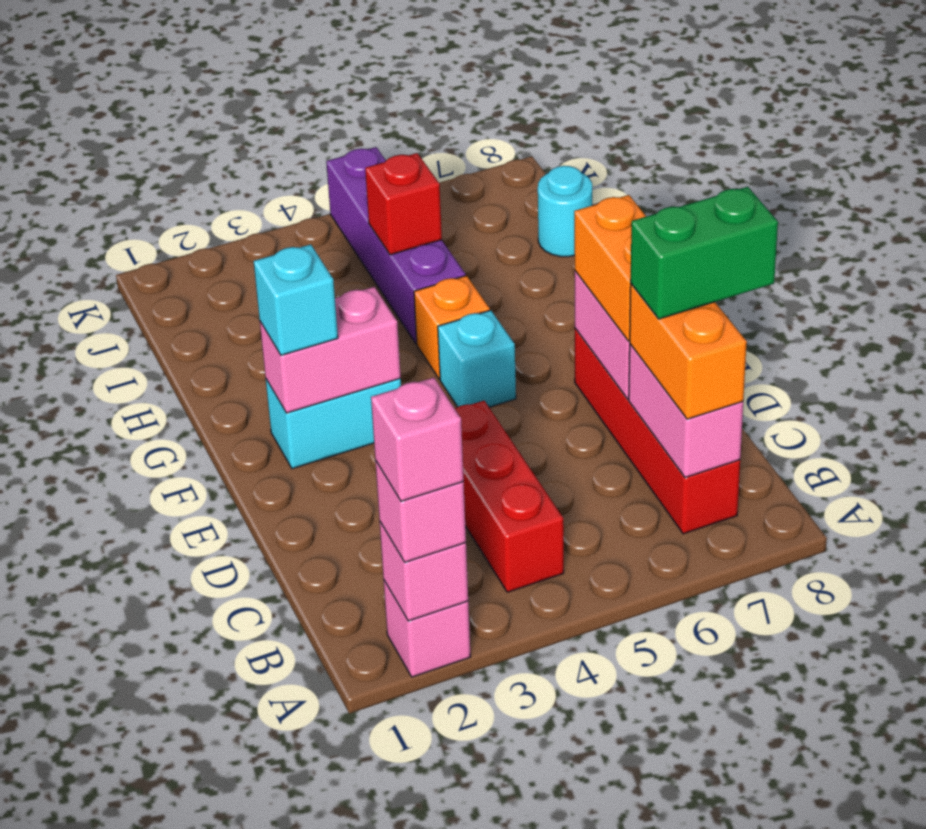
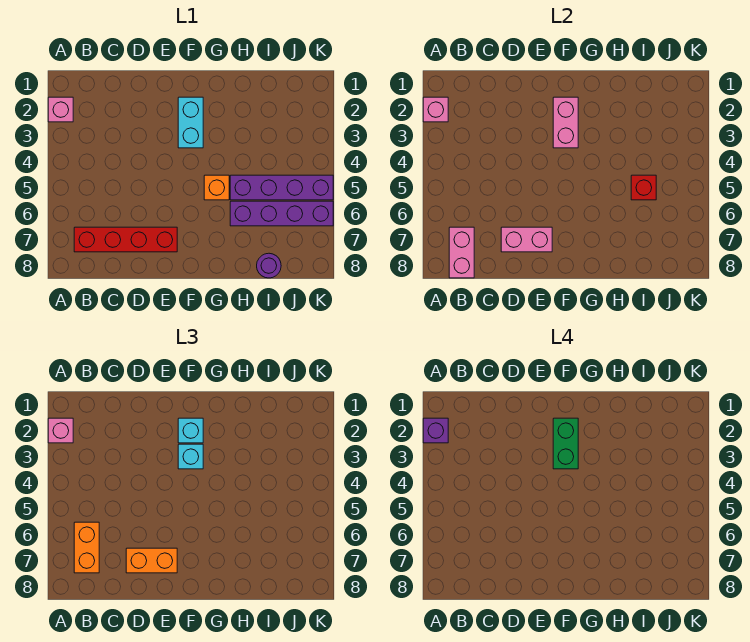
pink brick A2 level 4 -> purple brick A2 level 4
red brick B4:D4 level 1 -> none
pink brick B7:C7 level 2 -> pink brick B7:B8 level 2
orange brick B7:C7 level 3 -> orange brick B6:B7 level 3
green brick C7:C8 level 4 -> green brick F2:F3 level 4
cyan brick F5 level 1 -> cyan brick F3 level 3
none -> purple brick H6:K6 level 1
cyan round brick I8 level 1 -> purple round brick I8 level 1

